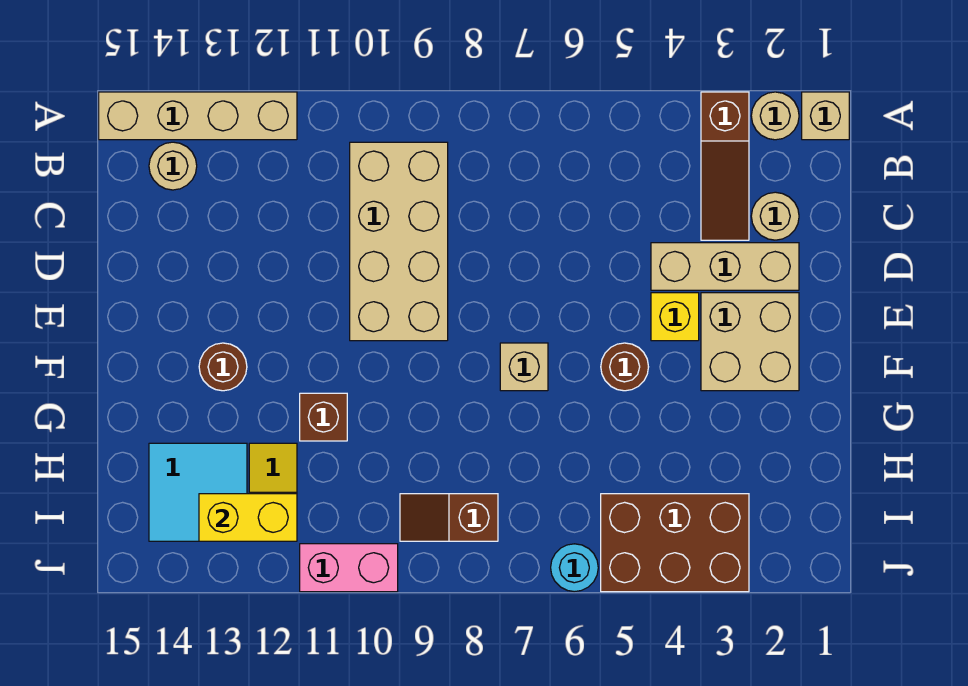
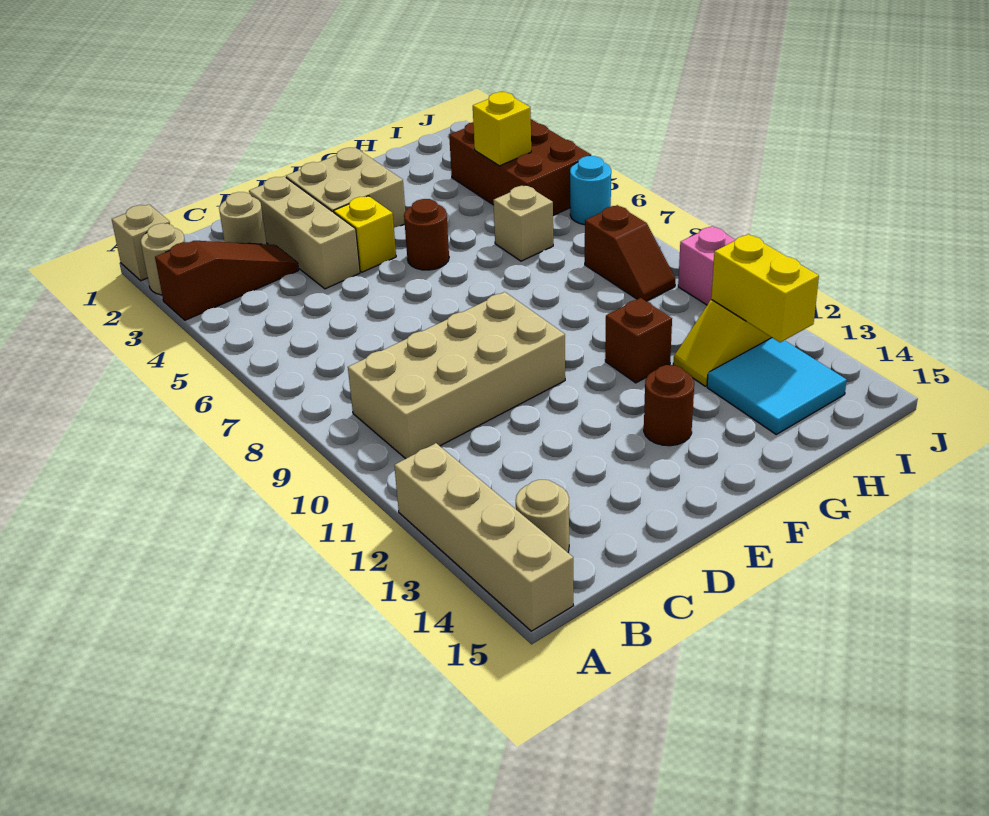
tan brick F7 level 1 -> tan brick H6 level 1
none -> yellow brick I4 level 2

